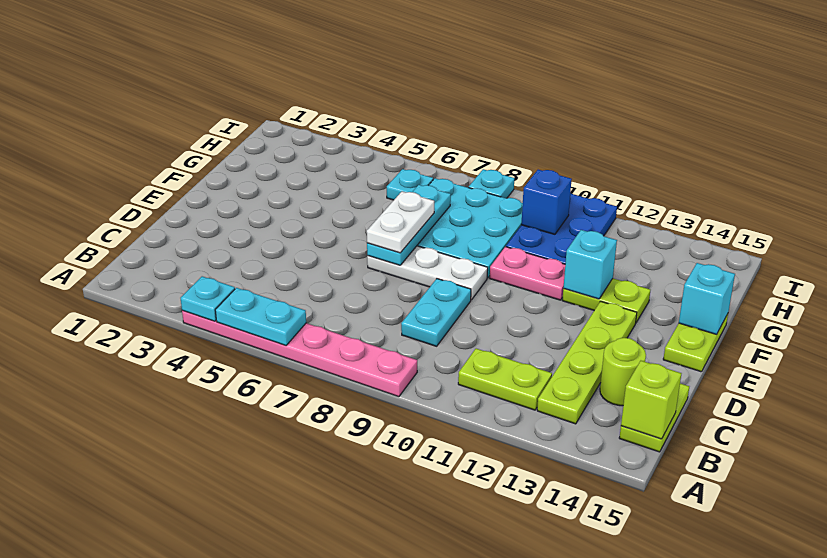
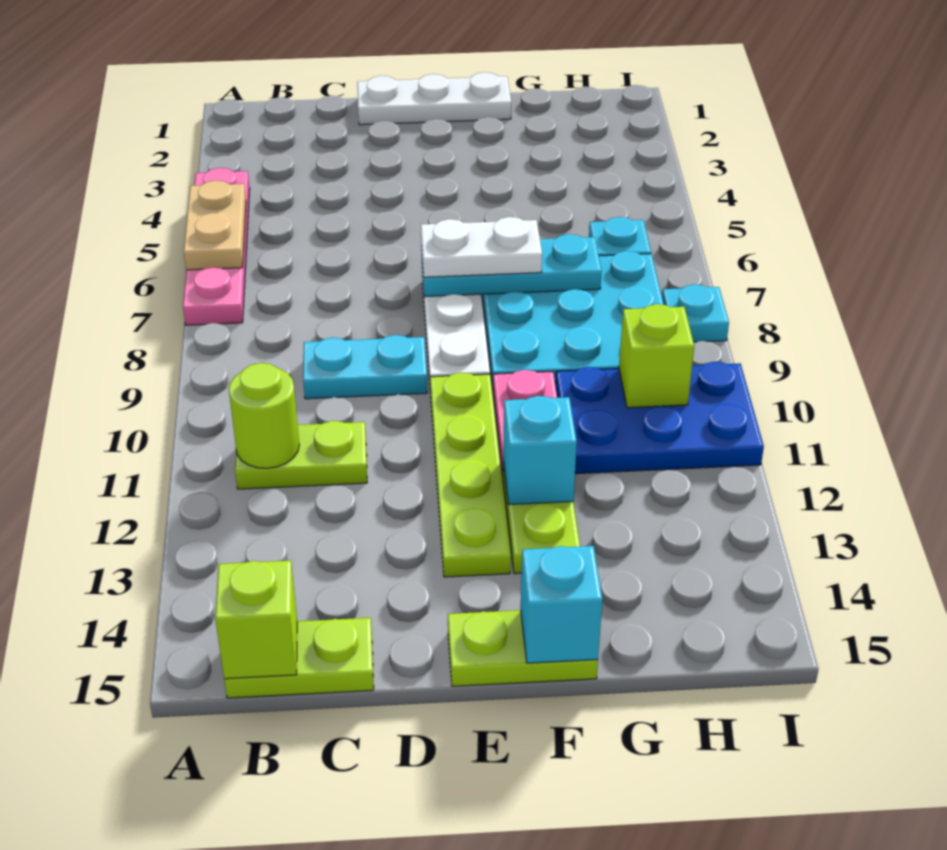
pink plate A4:A9 level 1 -> pink plate A4:A7 level 1
cyan plate A4 level 2 -> none
cyan plate A5:A6 level 2 -> tan plate A5:A6 level 2
lime plate B11:B12 level 1 -> lime plate B11:C11 level 1
lime plate B13:E13 level 1 -> lime plate E10:E13 level 1
lime round brick C14 level 1 -> lime round brick B11 level 2
none -> white plate D1:F1 level 1
blue brick H10 level 2 -> lime brick H10 level 2

